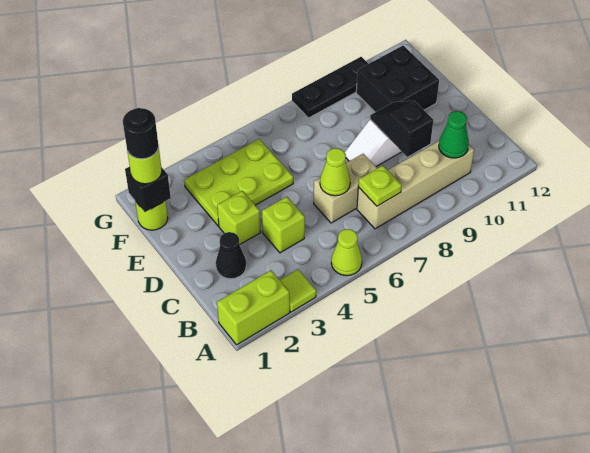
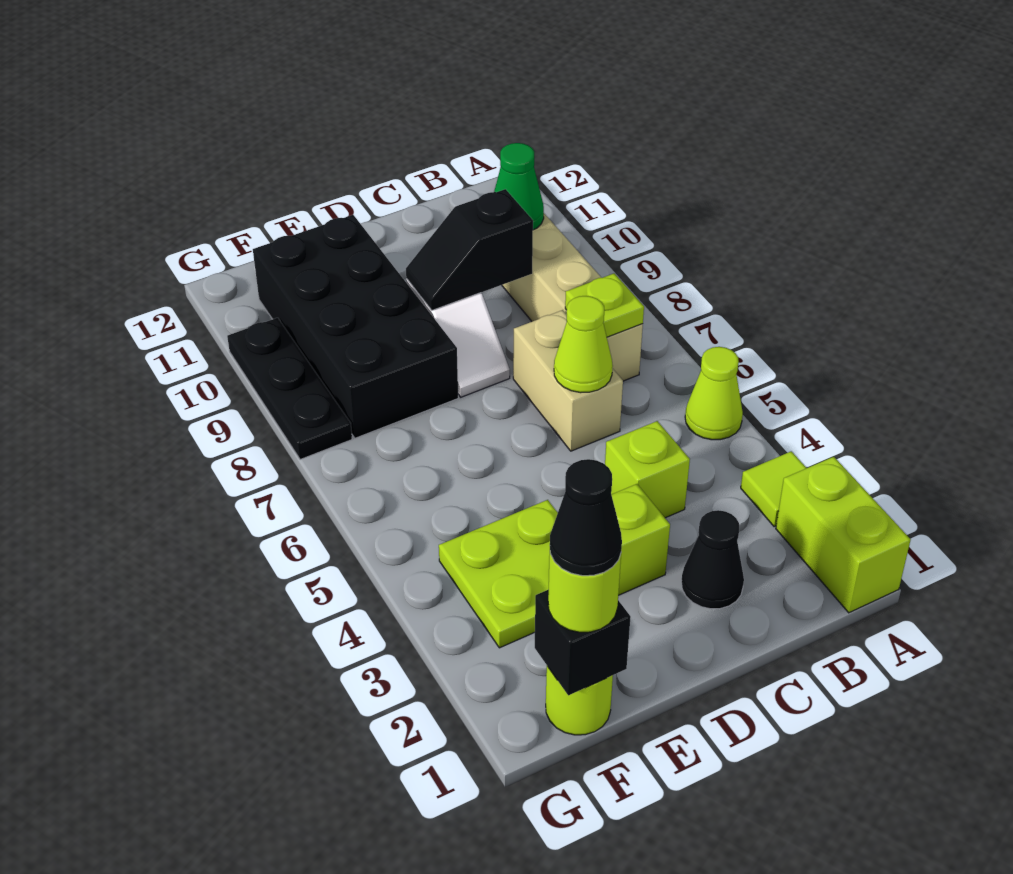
lime plate E3:F5 level 1 -> lime plate E3:F4 level 1
black brick E10:F11 level 1 -> black brick E8:F11 level 1
black round brick F1 level 4 -> black cone F1 level 4

